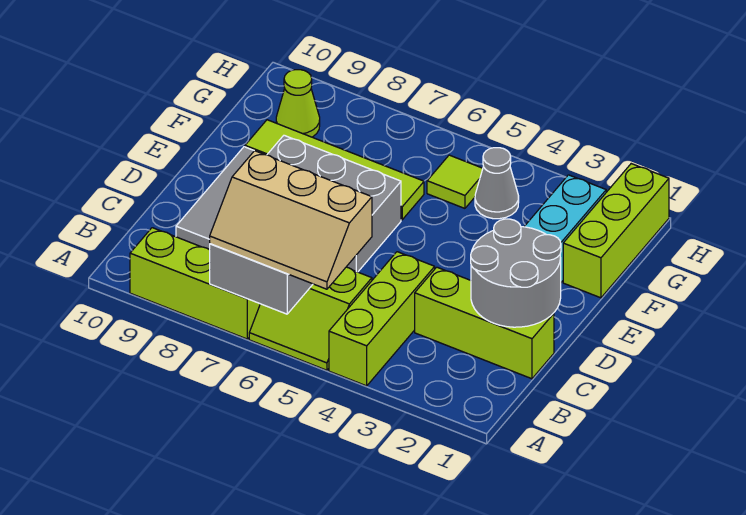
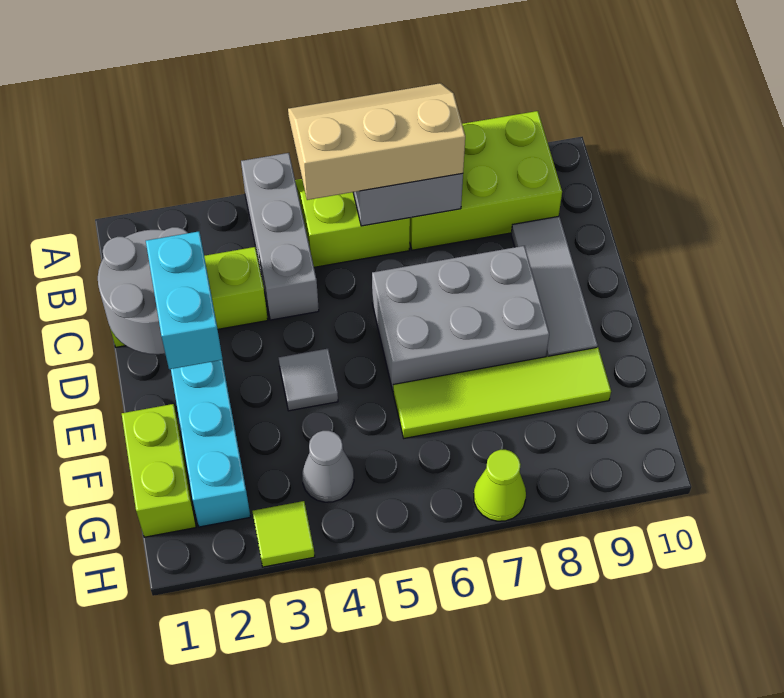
lime brick A4:C4 level 1 -> grey brick A4:C4 level 1
lime brick A7:A9 level 1 -> lime brick A7:B9 level 1
none -> cyan brick D2:E2 level 3
none -> grey tile E4 level 1
lime brick F1:H1 level 1 -> lime brick F1:G1 level 1
lime tile G5 level 1 -> lime tile H3 level 1
lime cone G9 level 1 -> lime cone H7 level 1

